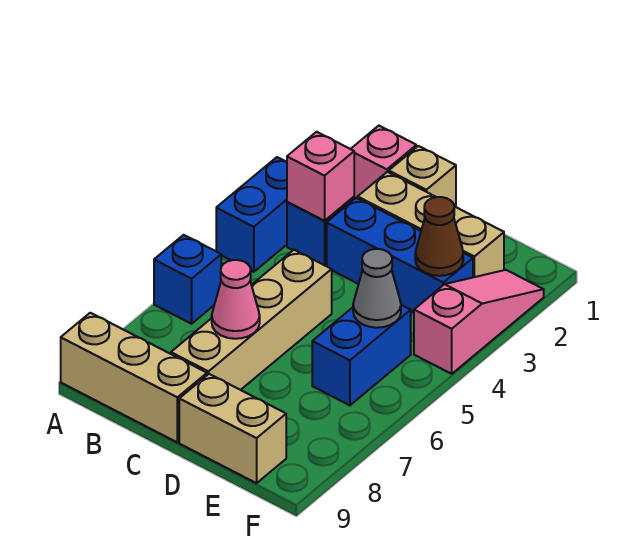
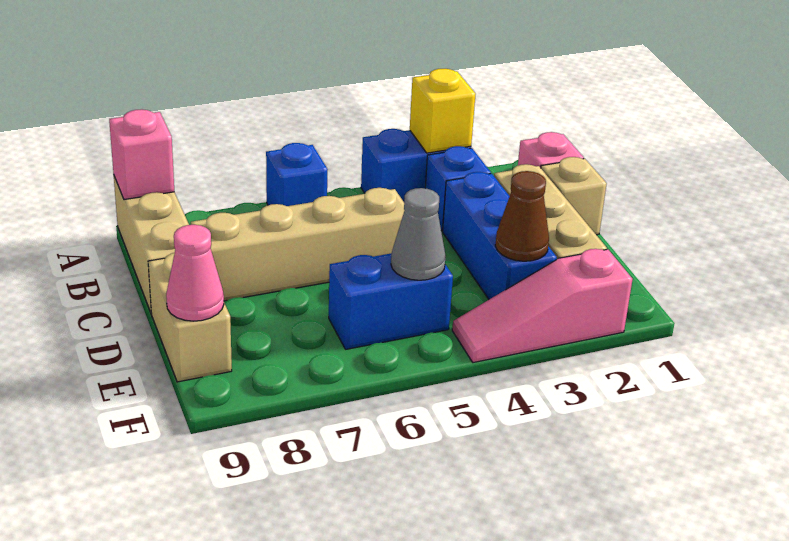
none -> yellow brick A3 level 2
pink brick B3 level 2 -> pink brick A9 level 2
pink cone C7 level 2 -> pink cone E9 level 2
pink slope F2:F4 level 1 top 4 -> pink slope F2:F4 level 1 top 2

